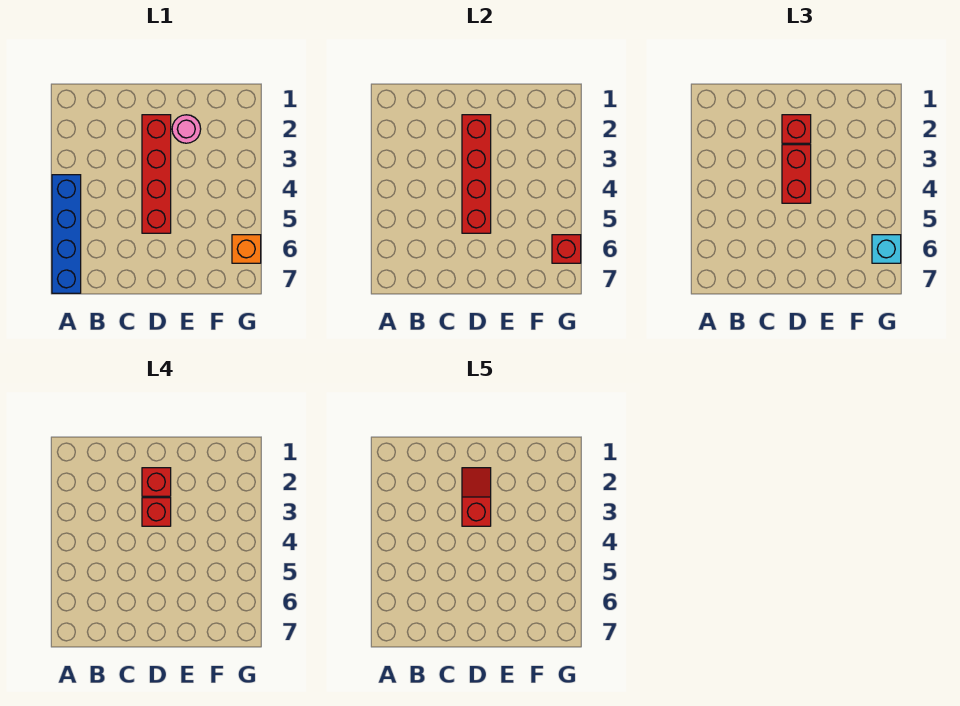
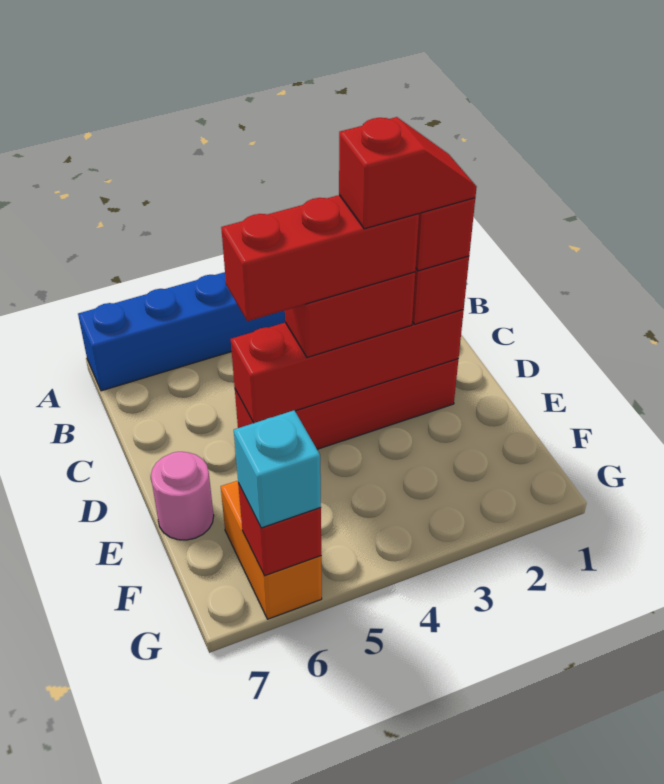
red brick D3 level 4 -> red brick D3:D5 level 4
pink round brick E2 level 1 -> pink round brick E7 level 1
orange brick G6 level 1 -> orange brick F6:G6 level 1

